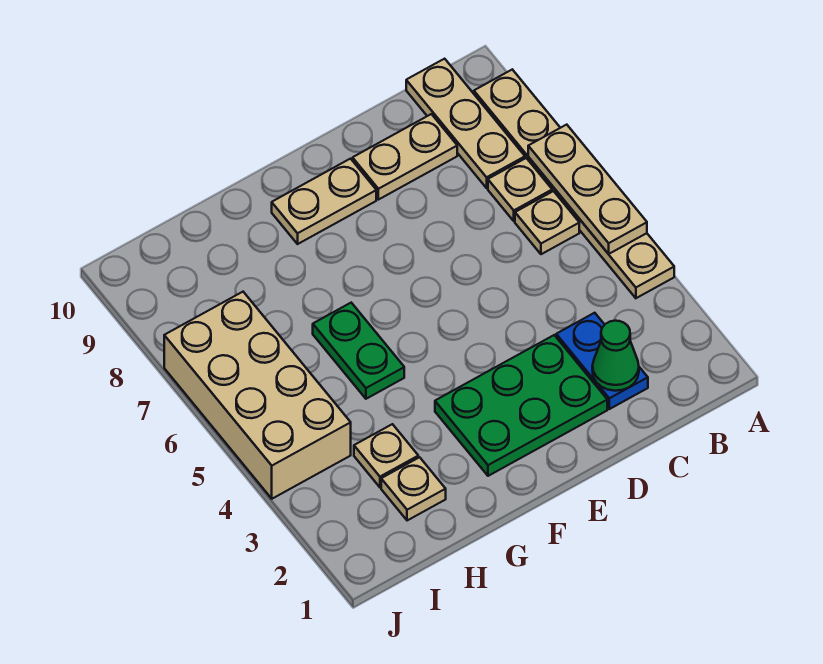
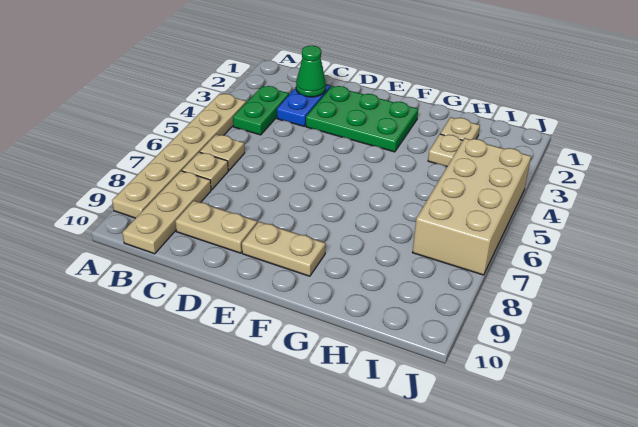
tan plate A5:A7 level 2 -> none
green plate G5:G6 level 1 -> green plate B3:B4 level 1

